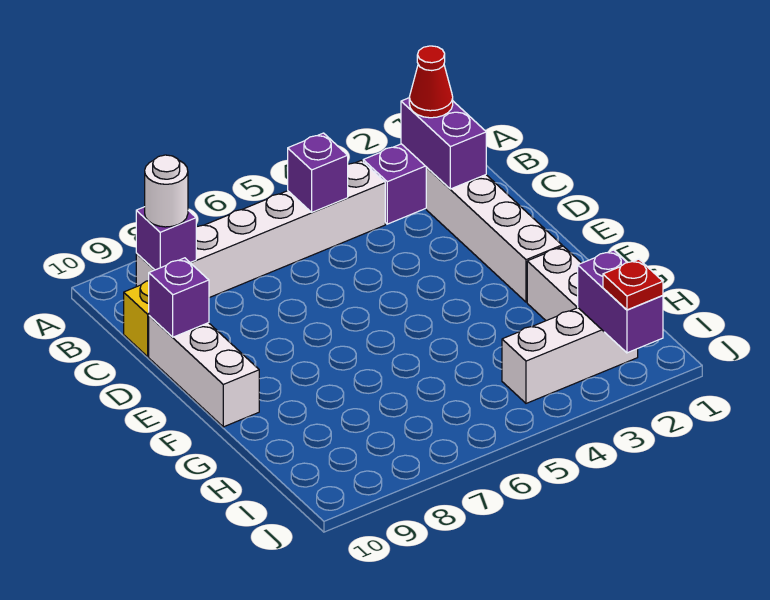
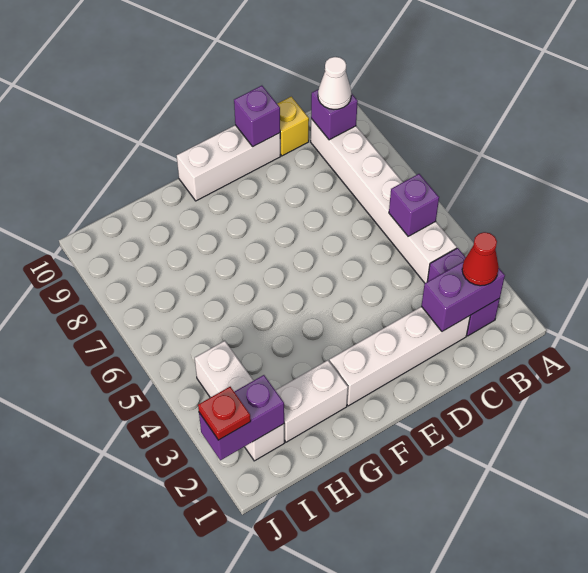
white round brick B9 level 3 -> white cone B9 level 3

